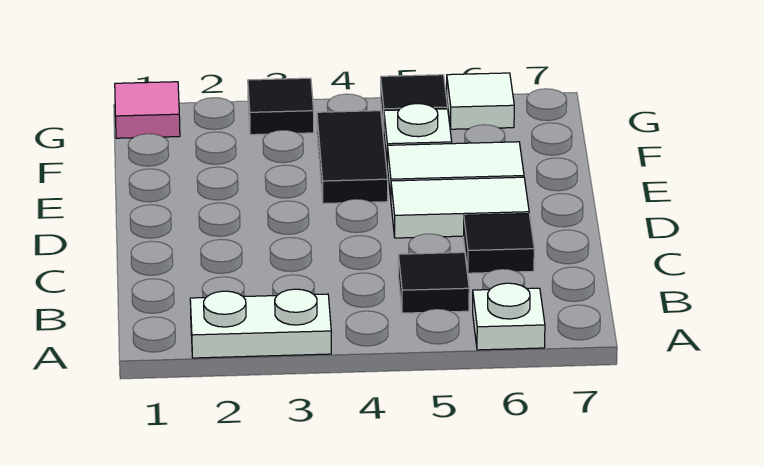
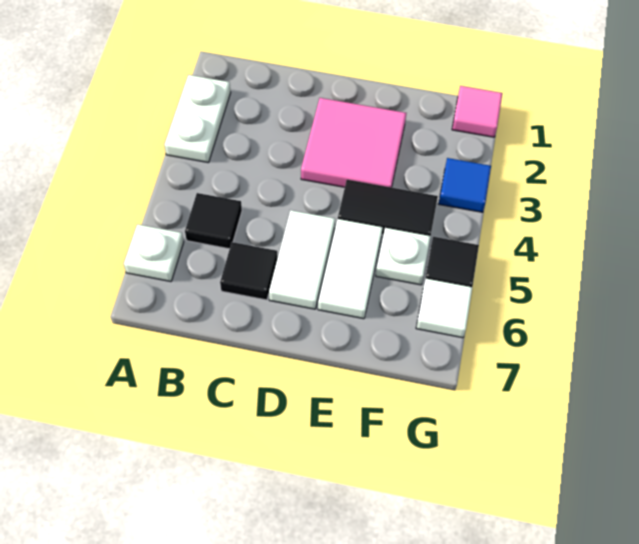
none -> pink tile D2:E3 level 1
black tile G3 level 1 -> blue tile G3 level 1

